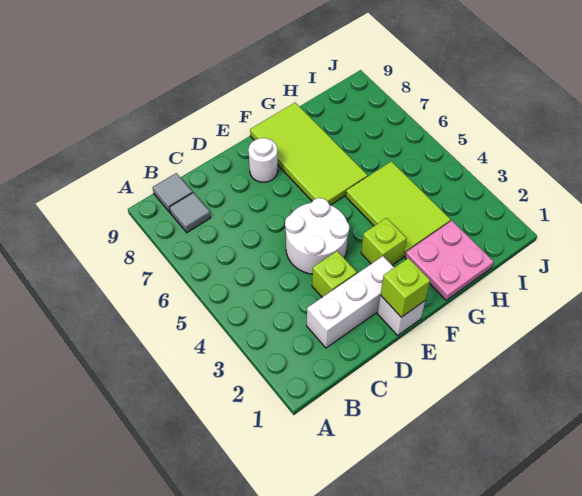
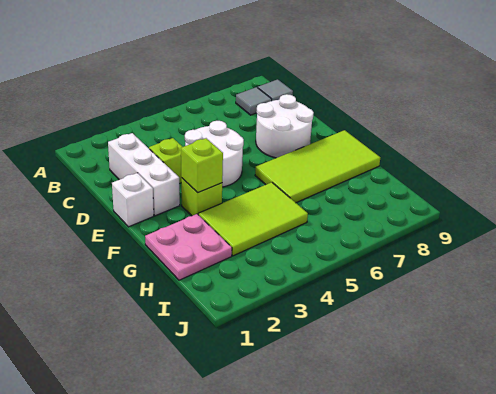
lime brick E1 level 2 -> lime brick F3 level 2
white round brick E8 level 1 -> white round brick D7:E8 level 1

